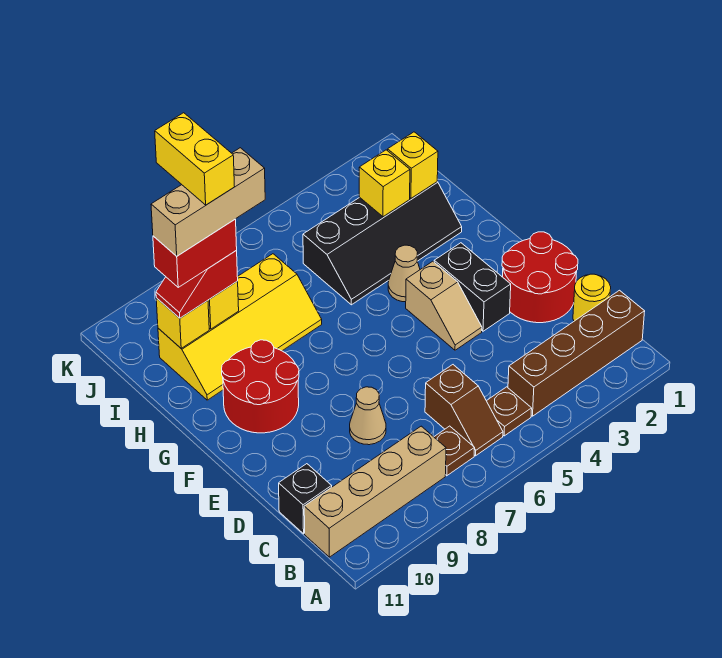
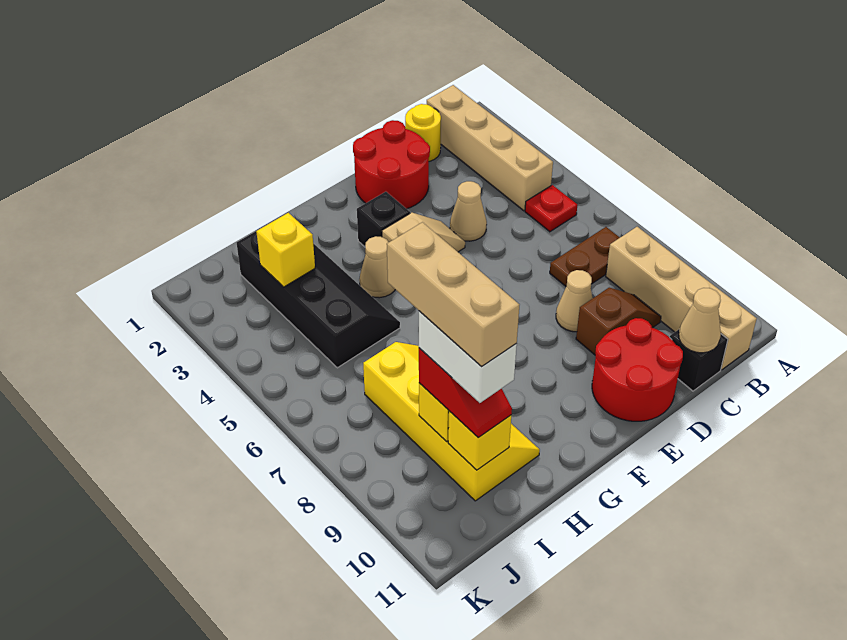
brown brick B1:B4 level 1 -> tan brick B1:B4 level 1
brown plate B5 level 1 -> red plate B5 level 1
brown slope B6:C6 level 1 top C -> brown slope C9:D9 level 1 top D
brown plate B7 level 1 -> brown plate B7:C7 level 1
none -> tan cone C11 level 2
none -> tan cone D4 level 1
black brick E3:F3 level 1 -> black brick F3 level 1
red round brick F9:G10 level 1 -> red round brick D10:E11 level 1
yellow brick I2 level 2 -> none
red brick I9:I10 level 4 -> white brick I9:I10 level 4
yellow brick I9:J9 level 6 -> none

